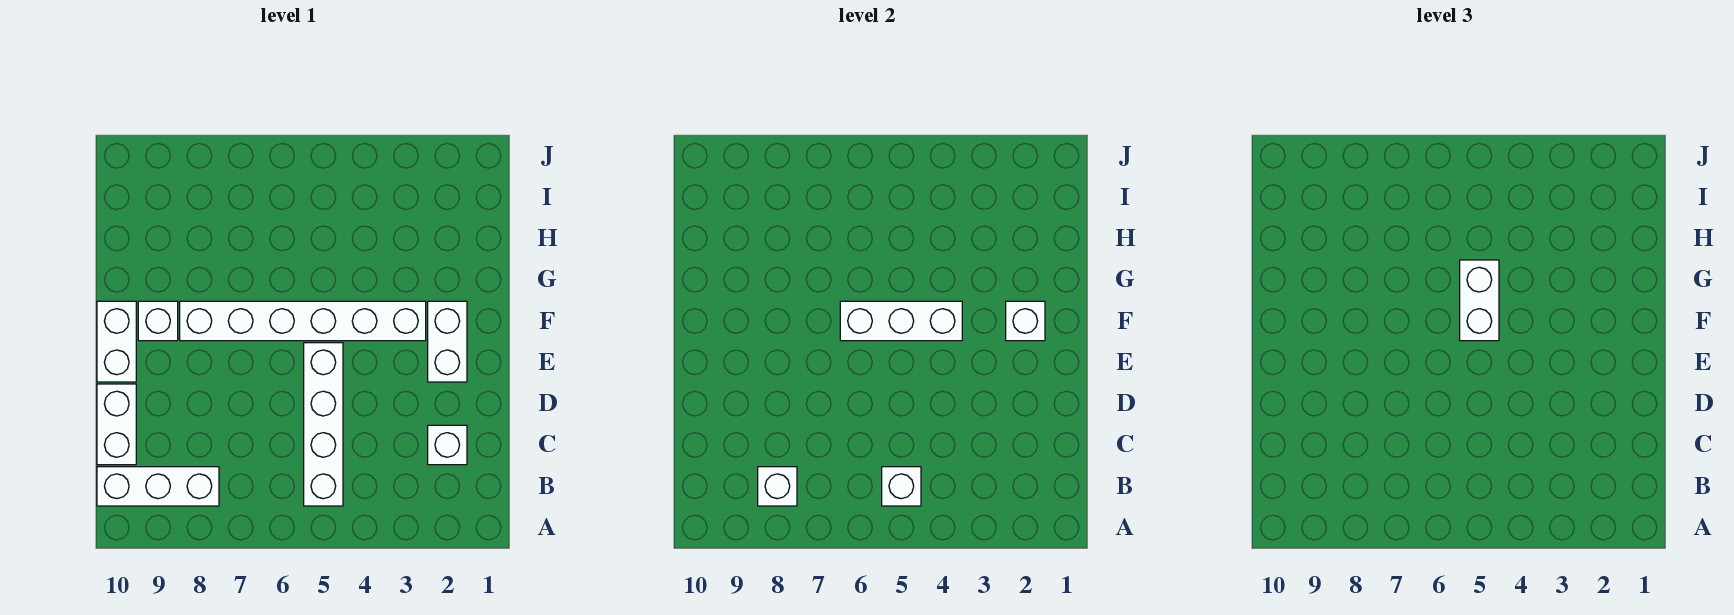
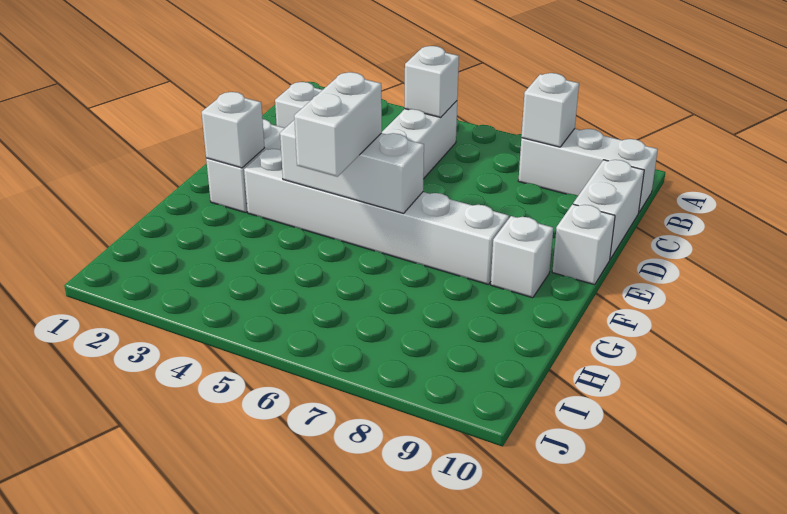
white brick E10:F10 level 1 -> white brick E10 level 1

